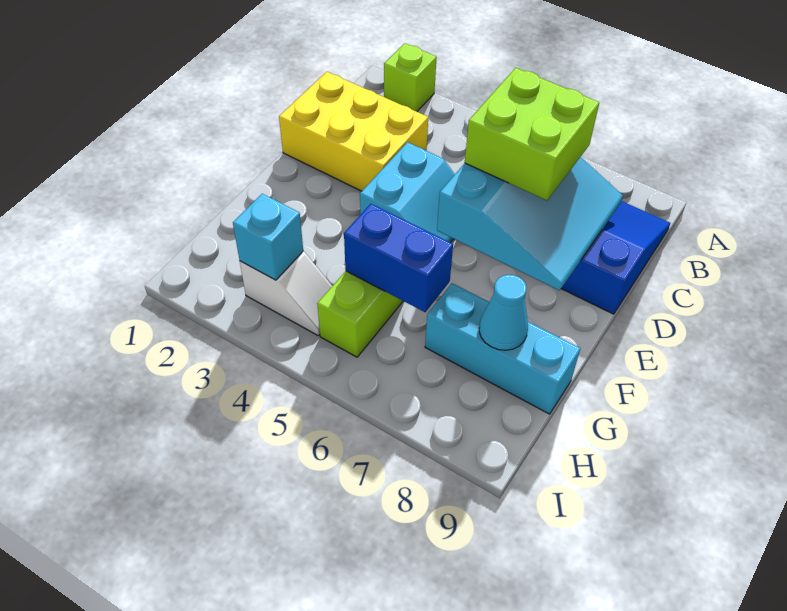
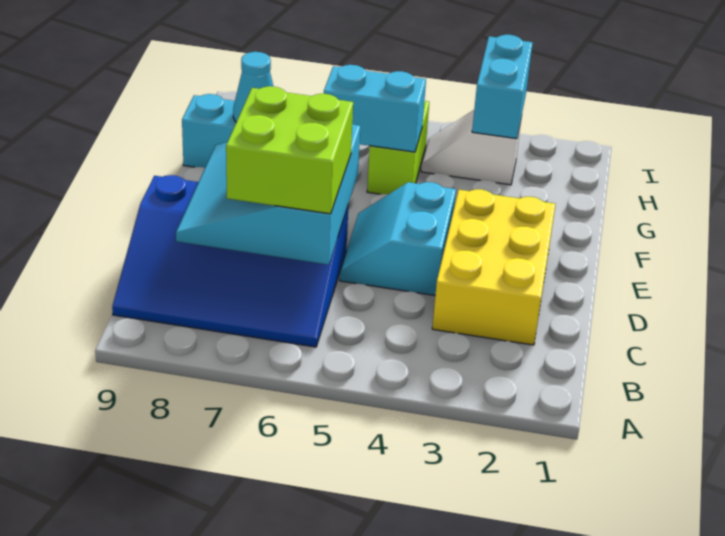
lime brick A2 level 1 -> none
yellow brick C1:D3 level 1 -> yellow brick C2:E3 level 1
blue brick G5:G6 level 2 -> cyan brick G5:G6 level 2
cyan brick H3 level 2 -> cyan brick H3:I3 level 2

